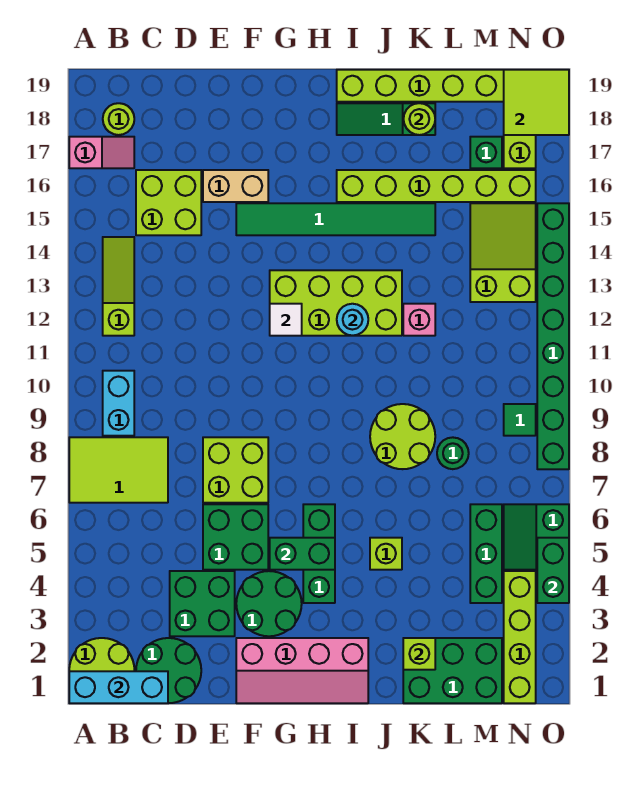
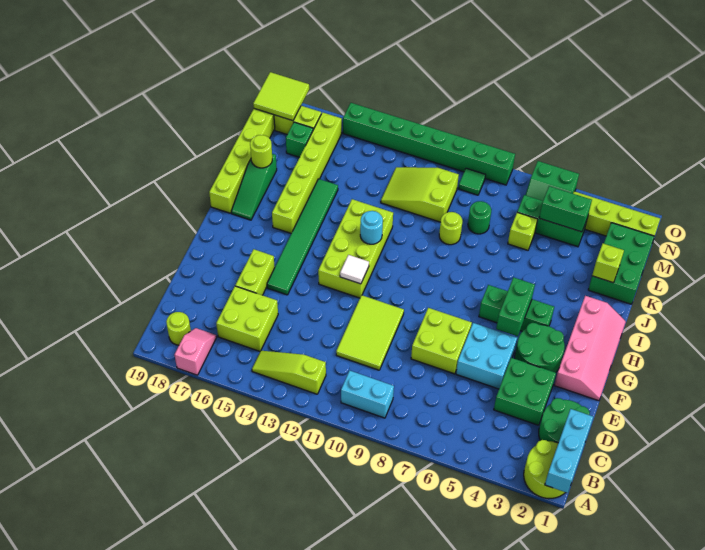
lime tile A7:C8 level 1 -> lime tile D10:F11 level 1
green brick E5:F6 level 1 -> cyan brick E5:F6 level 1
tan brick E16:F16 level 1 -> lime brick E16:F16 level 1
lime brick J5 level 1 -> lime brick L6 level 1
lime round brick J8:K9 level 1 -> lime round brick K9 level 1
pink brick K12 level 1 -> none
lime slope M13:N15 level 1 top 13 -> lime slope L10:M12 level 1 top 10
green brick O4:O5 level 2 -> green brick M4:M5 level 2

